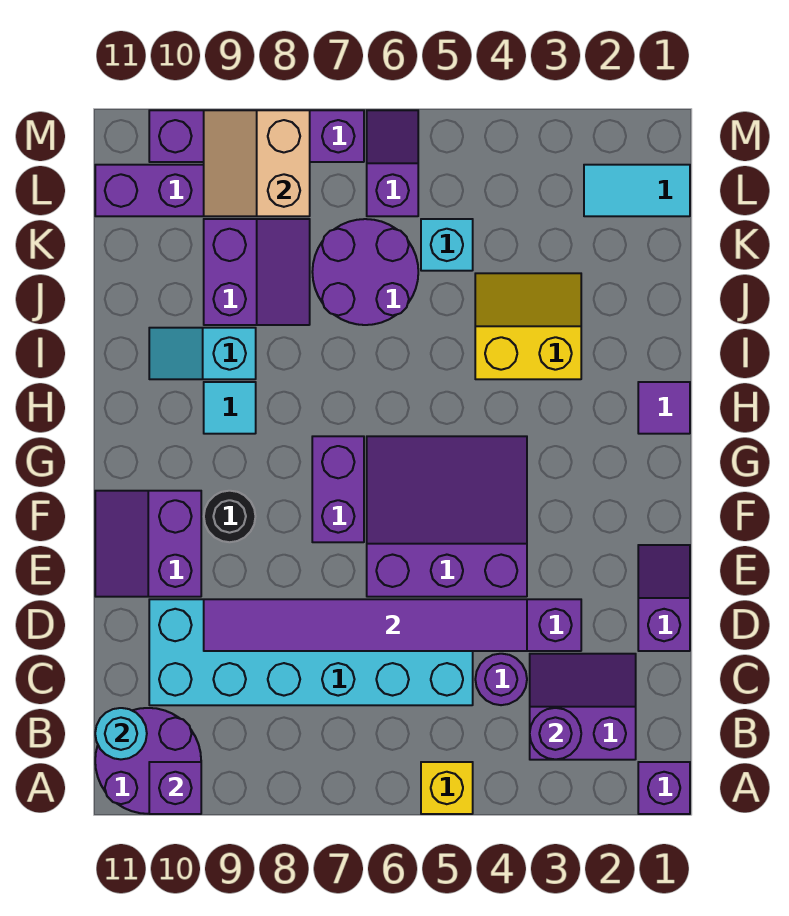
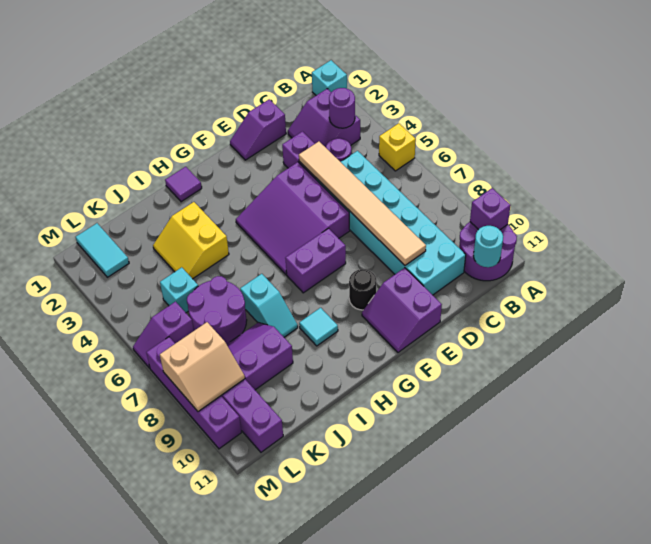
purple brick A1 level 1 -> cyan brick A1 level 1
purple tile D4:D9 level 2 -> tan tile D4:D9 level 2
purple slope E10:F11 level 1 top 10 -> purple slope E10:F11 level 1 top E
cyan slope I9:I10 level 1 top 9 -> cyan slope I7:I8 level 1 top 7

